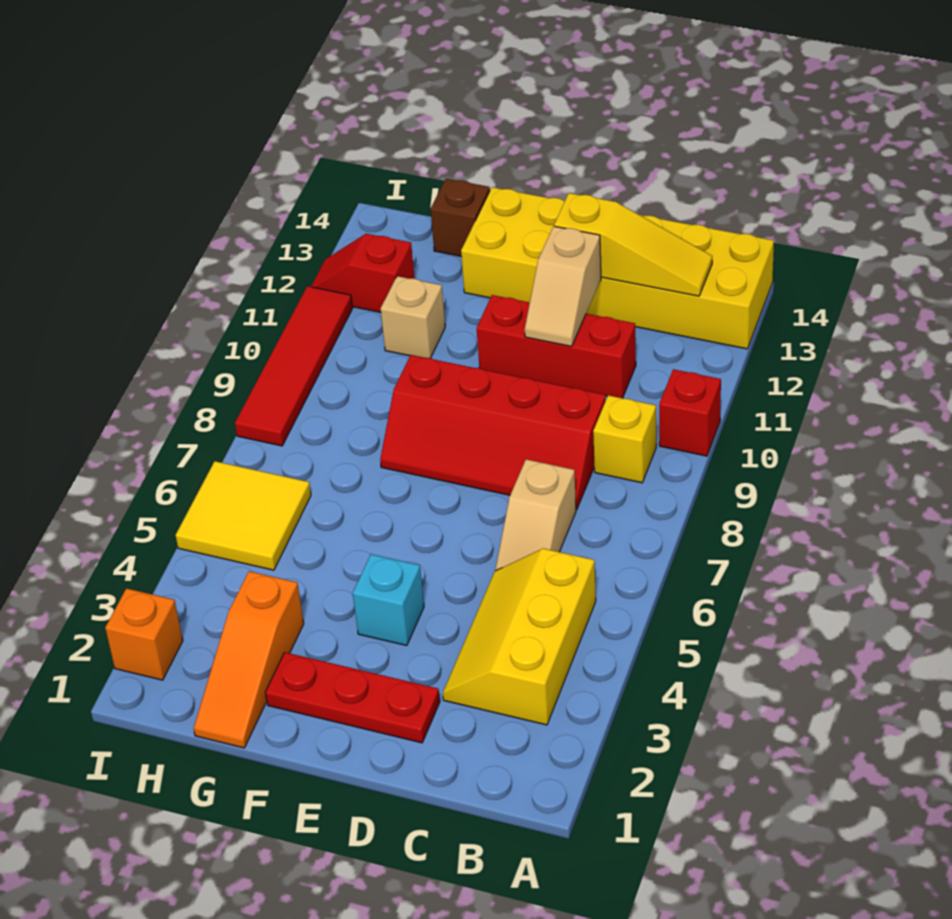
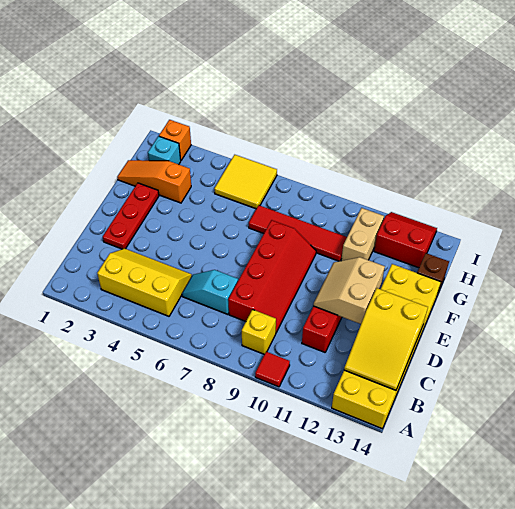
red brick A10 level 1 -> red tile A10 level 1
yellow slope B13:D13 level 2 top D -> yellow slope B13:D14 level 2 top D
tan slope C6:C7 level 1 top 7 -> cyan slope C6:C7 level 1 top 7
red slope C8:F9 level 1 top 9 -> red slope C8:F9 level 1 top 8
tan slope D11:D12 level 2 top 12 -> tan slope D11:E12 level 2 top 12
cyan brick E4 level 1 -> cyan brick H2 level 1
tan brick G11 level 1 -> tan brick G11:H11 level 1
red slope H12:I12 level 1 top H -> red slope H12:I13 level 1 top H
red tile I8:I11 level 1 -> red tile G7:G10 level 1

